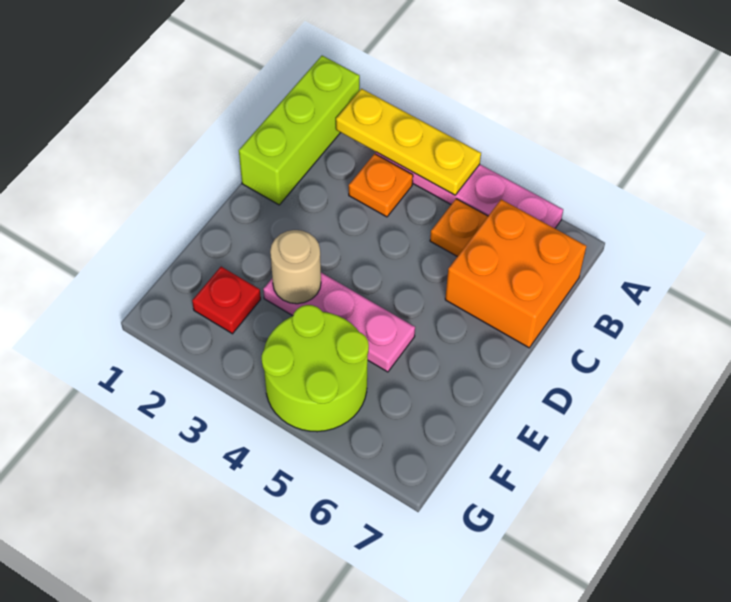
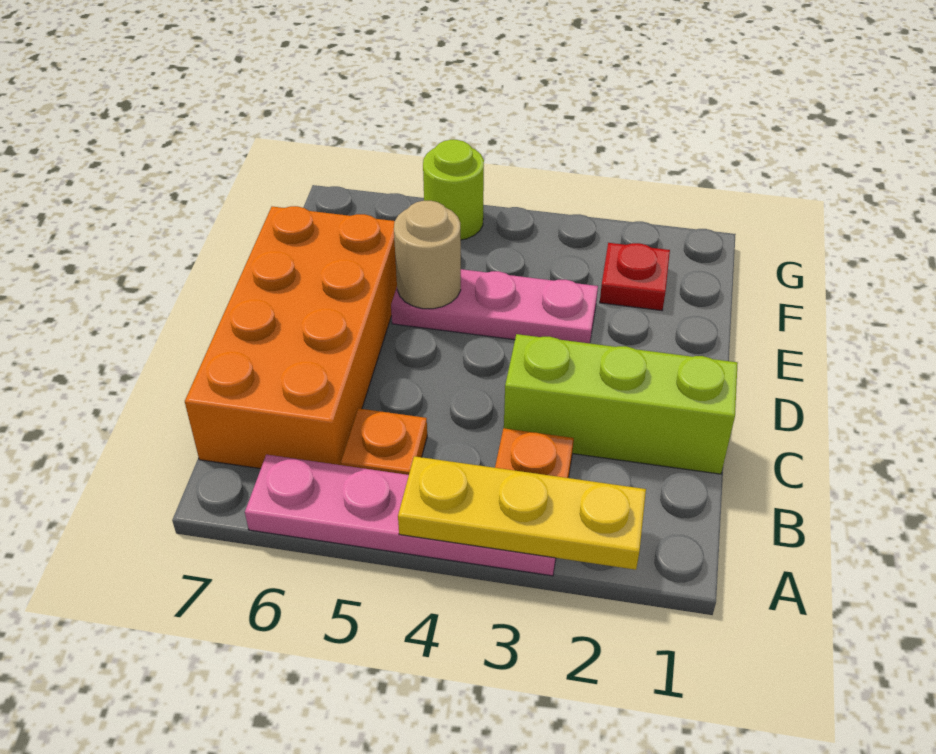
lime brick A1:C1 level 1 -> lime brick C1:C3 level 1
orange brick B6:C7 level 1 -> orange brick B6:E7 level 1
tan round brick E3 level 2 -> tan round brick E5 level 2
lime round brick F4:G5 level 1 -> lime round brick G5 level 1

